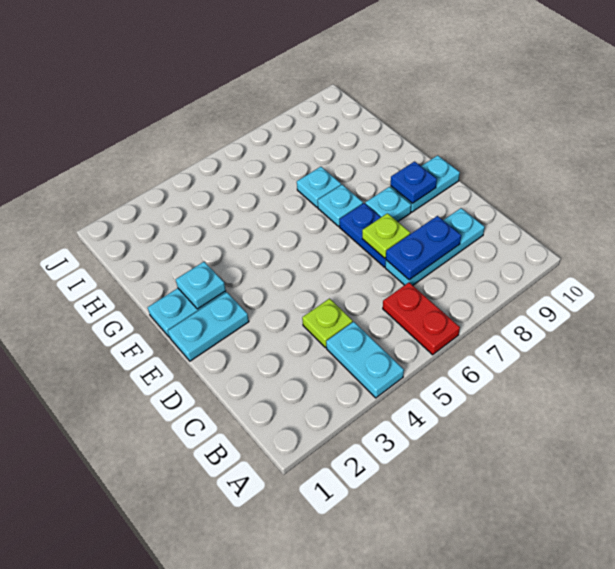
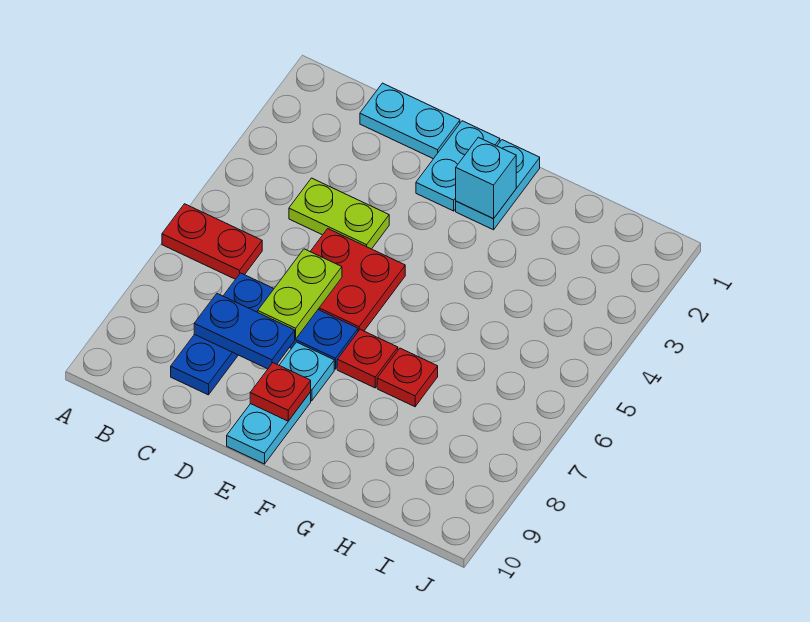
cyan plate A4:B4 level 1 -> cyan plate C1:D1 level 1
lime plate C4 level 1 -> lime plate C4:D4 level 1
cyan plate C7:C9 level 1 -> blue plate C7:C9 level 1
blue plate C7:C8 level 2 -> blue plate C8:D8 level 2
none -> red plate D5:E6 level 1
lime plate D7 level 2 -> lime plate D6:D7 level 2
blue plate E9 level 2 -> red plate E9 level 2
cyan plate F2 level 2 -> cyan brick F2 level 2
cyan plate F7 level 1 -> red plate F7 level 1
cyan plate G7 level 1 -> red plate G7 level 1

